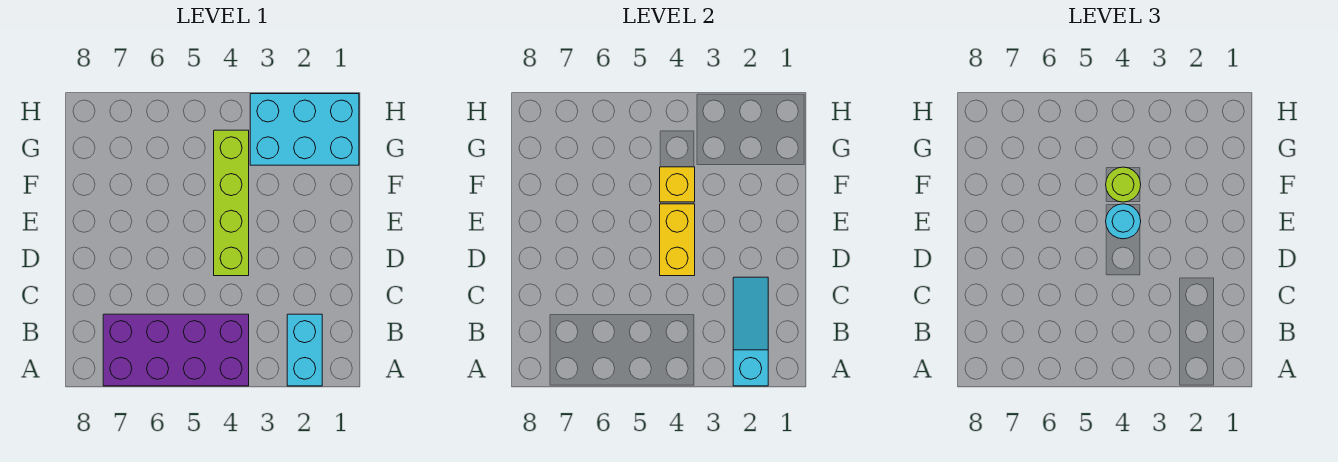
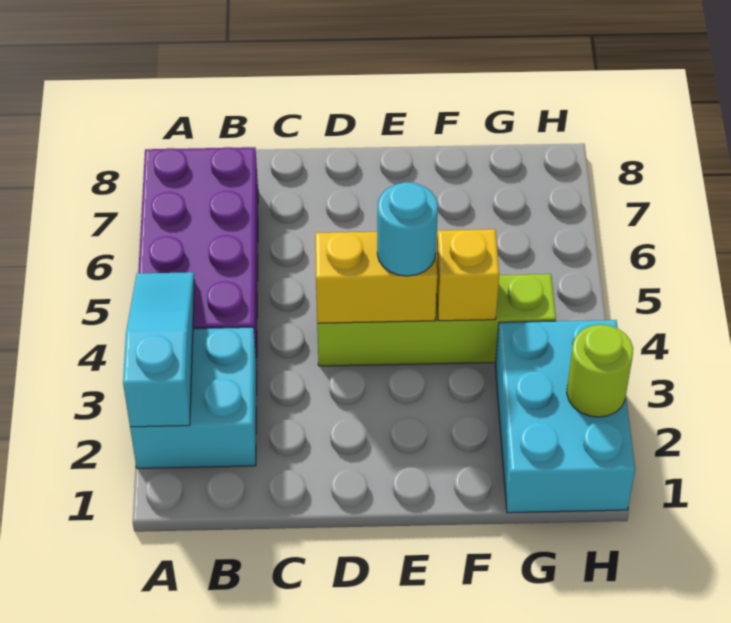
cyan brick A2:B2 level 1 -> cyan brick A2:B3 level 1
cyan slope A2:C2 level 2 top A -> cyan slope A2:A4 level 2 top 2
lime round brick F4 level 3 -> lime round brick H2 level 2

